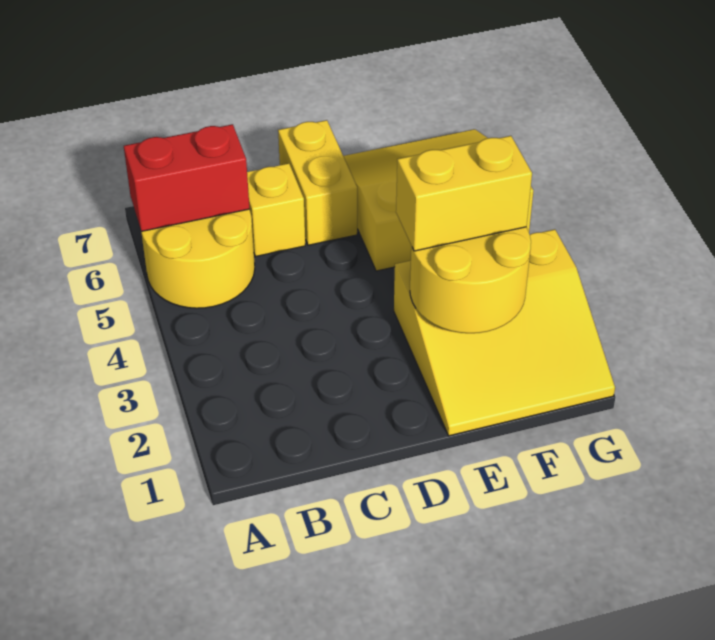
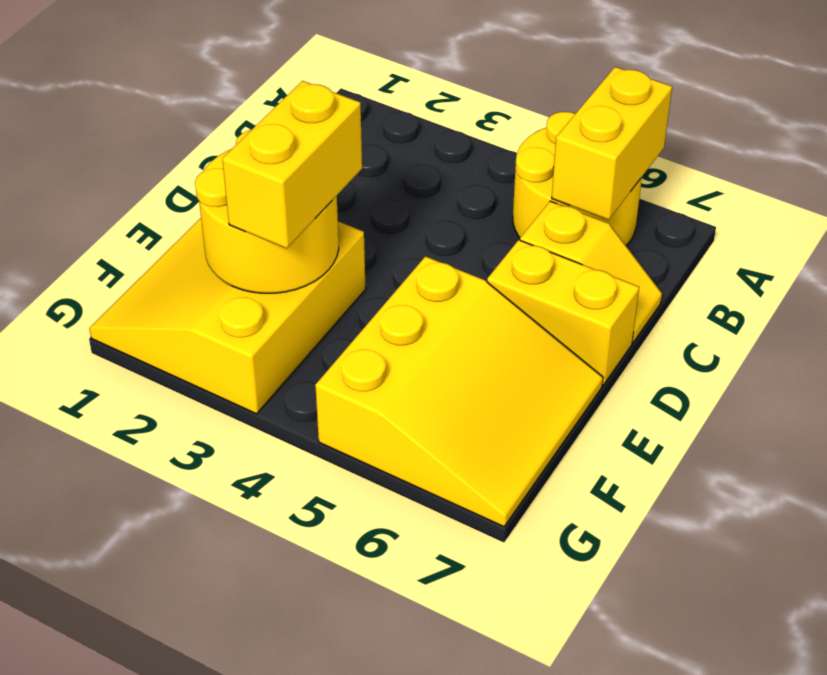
red brick A6:B6 level 2 -> yellow brick A6:B6 level 2

